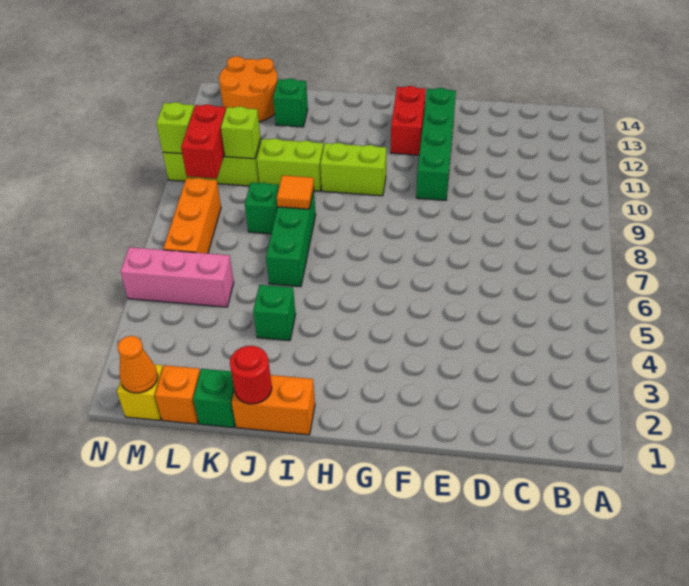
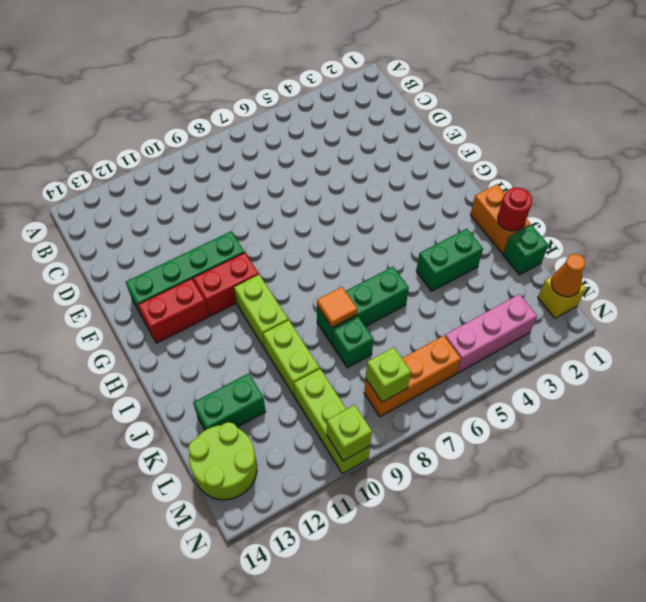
green brick J4 level 1 -> green brick J3:J4 level 1
green brick K13 level 1 -> green brick K12:K13 level 1
orange brick L1 level 1 -> none
pink brick L5:N5 level 1 -> pink brick M3:M5 level 1
lime brick L10 level 2 -> lime brick M8 level 2
orange round brick L13:M14 level 1 -> lime round brick L13:M14 level 1
red brick M9:M10 level 2 -> red brick G10:G11 level 1

